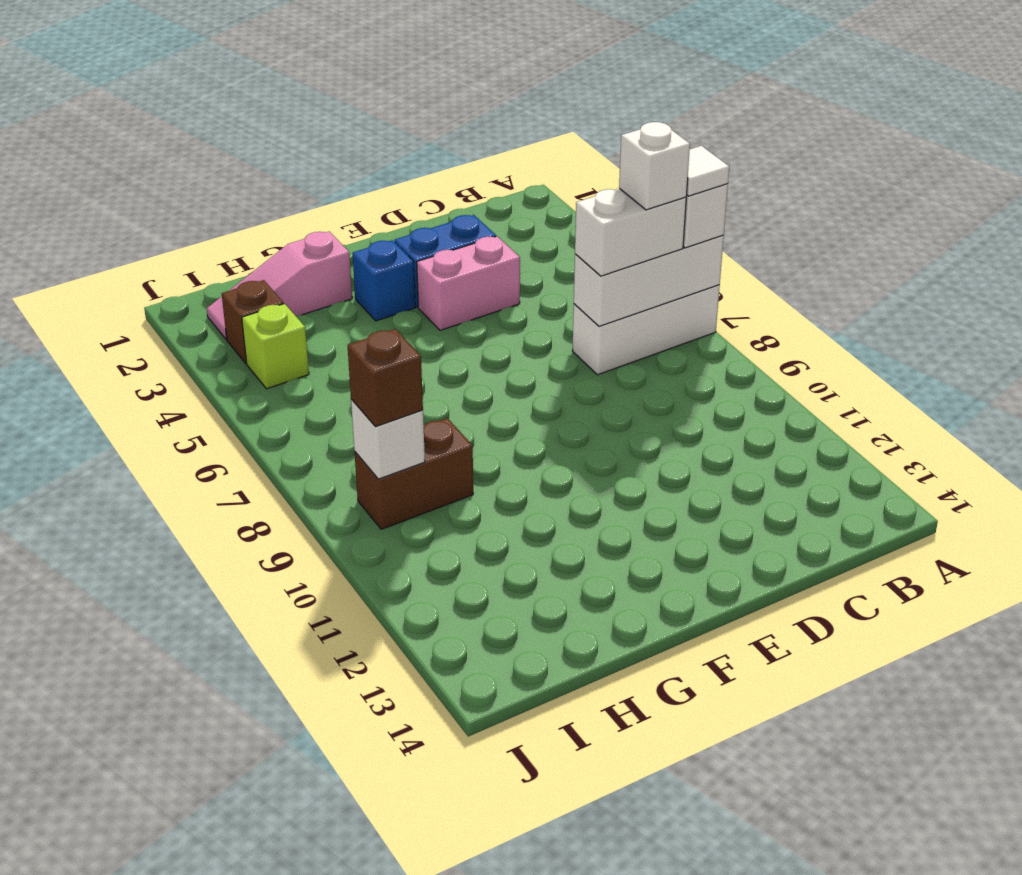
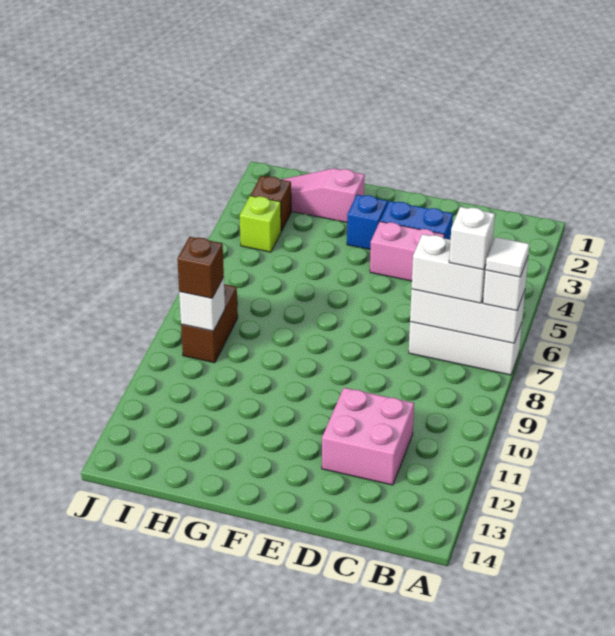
none -> pink brick C11:D12 level 1
brown brick H9:I9 level 1 -> brown brick I8:I9 level 1

